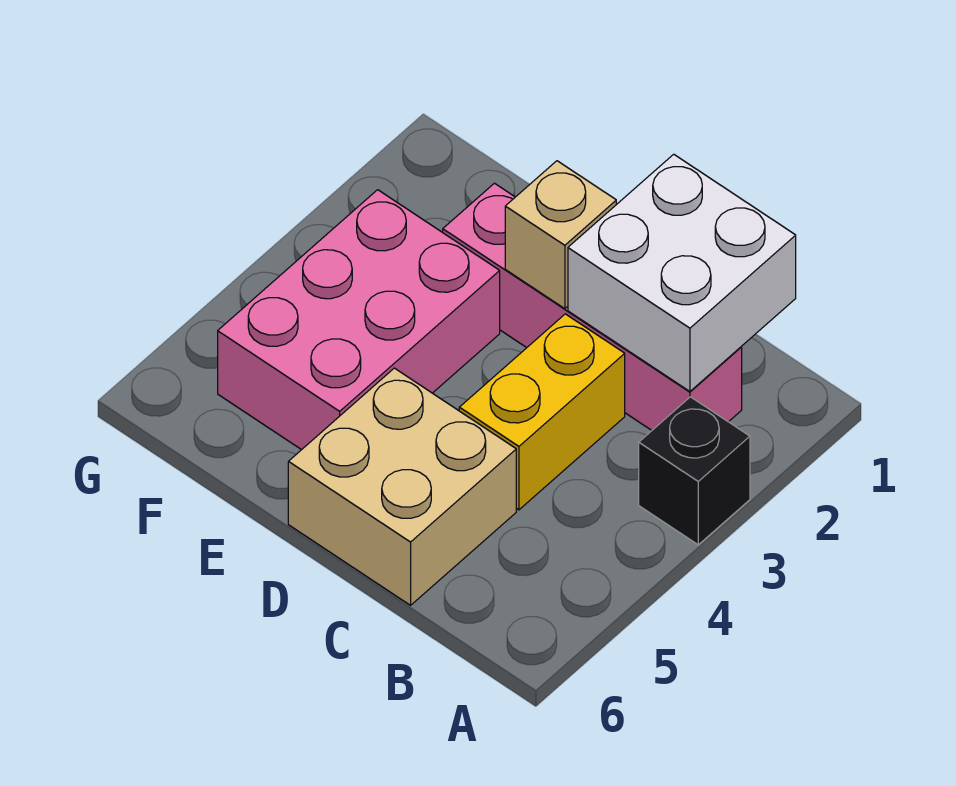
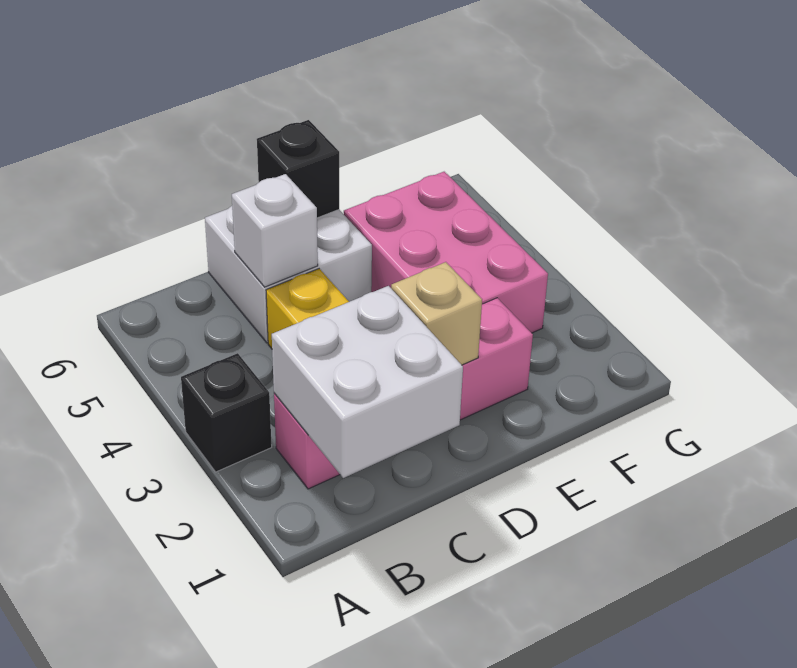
tan brick C5:D6 level 1 -> white brick C5:D6 level 1
none -> white brick C5 level 2
none -> black brick D6 level 2

